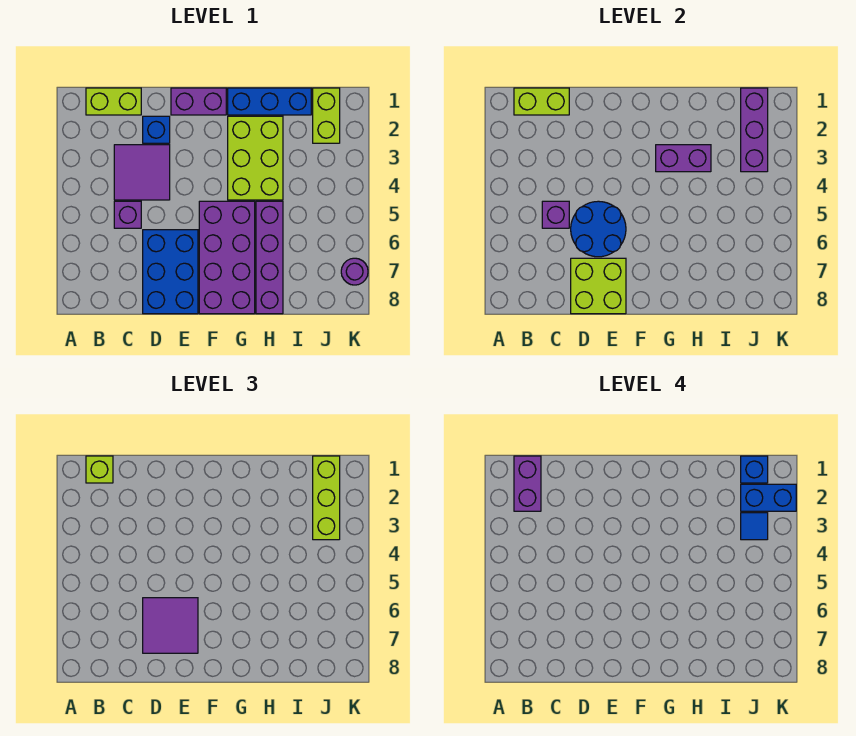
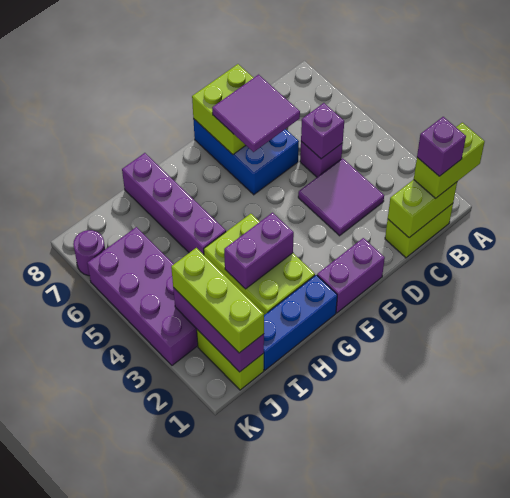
lime brick B1 level 3 -> lime brick A1:B1 level 3
purple brick B1:B2 level 4 -> purple brick B1 level 4
blue brick D2 level 1 -> none
blue round brick D5:E6 level 2 -> none
purple brick F5:G8 level 1 -> purple brick J3:K6 level 1
blue brick J1 level 4 -> none
blue brick J2:K2 level 4 -> none
blue tile J3 level 4 -> none

